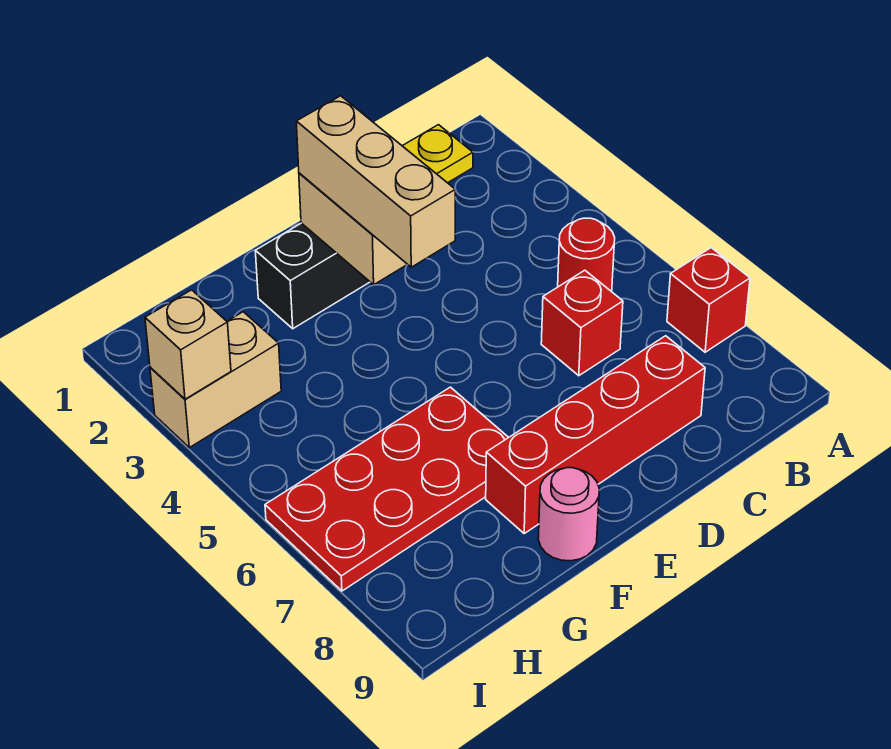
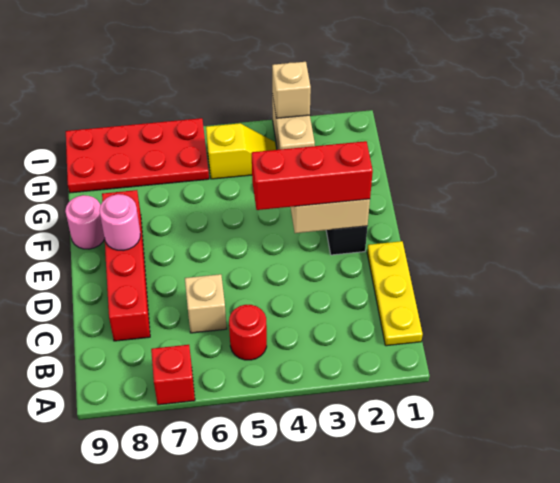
red brick C6 level 1 -> tan brick C6 level 1
tan brick E2:E4 level 3 -> red brick E2:E4 level 3
none -> pink round brick E8 level 2
red plate F6:I7 level 1 -> red plate H6:I9 level 1
none -> yellow slope H4:H5 level 1 top 5

